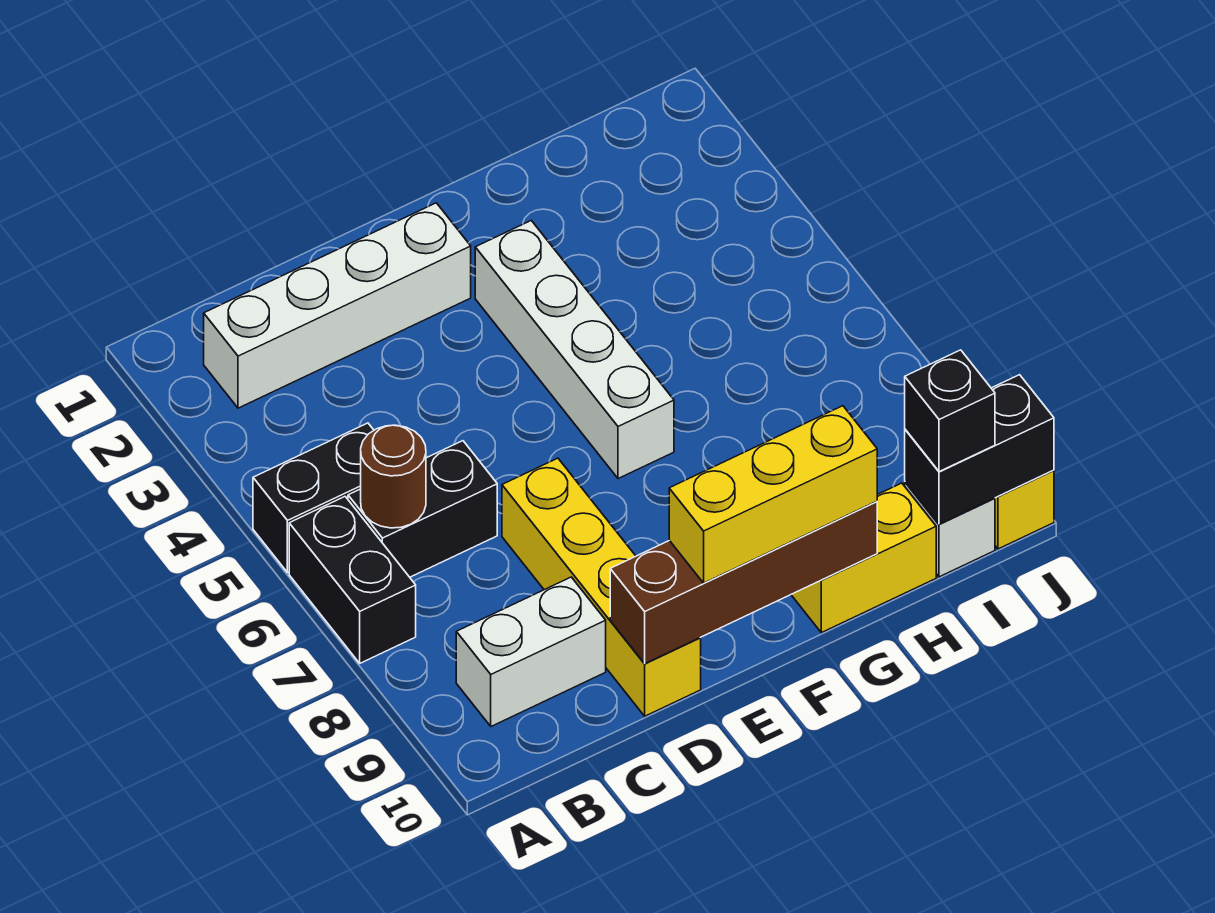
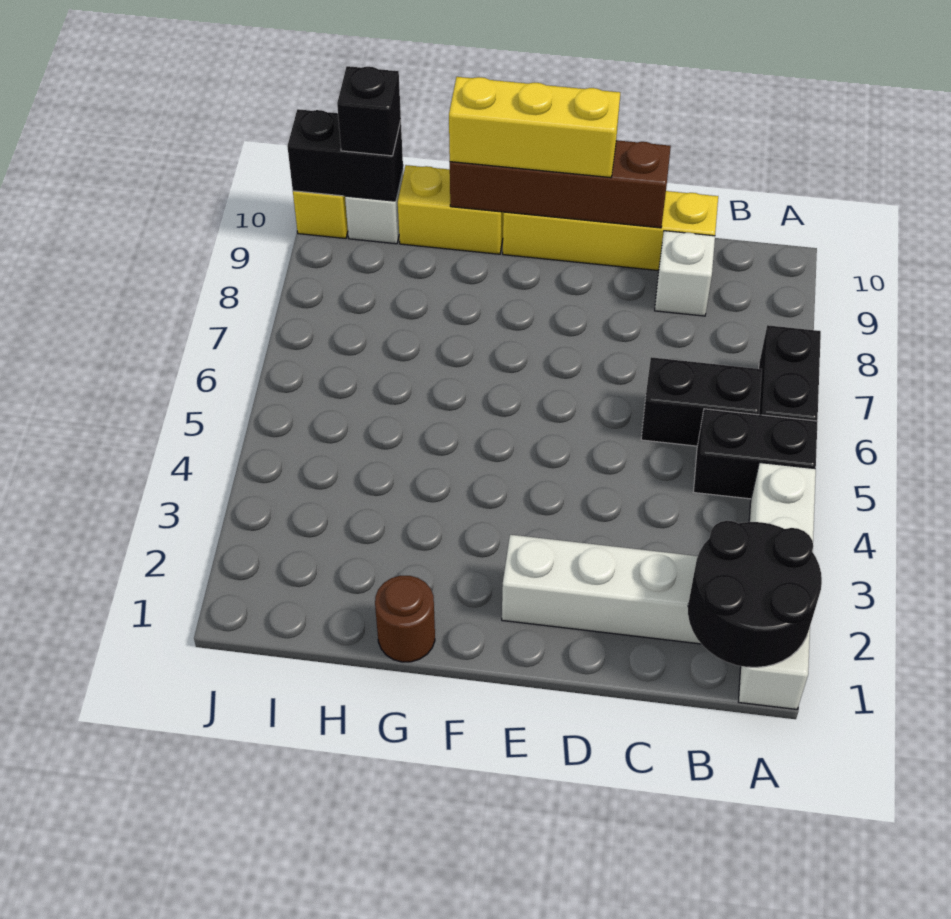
none -> black round brick A1:B2 level 2
brown round brick B6 level 2 -> brown round brick G1 level 1
white brick B9:C9 level 1 -> white brick C9 level 1
yellow brick D7:D10 level 1 -> yellow brick C10:F10 level 1
white brick F3:F6 level 1 -> white brick A1:A4 level 1

